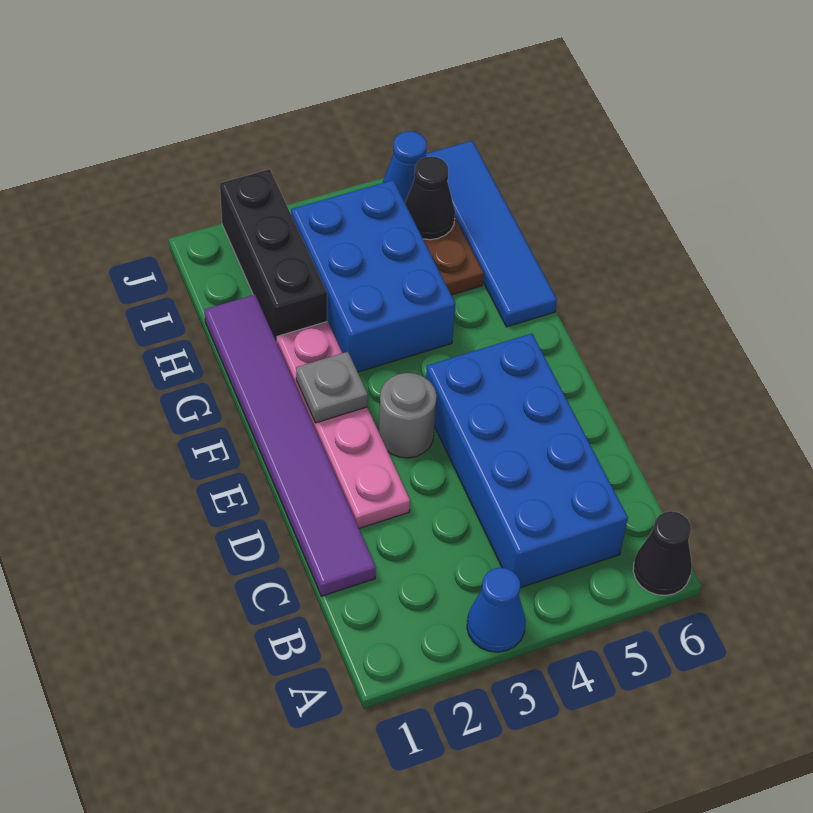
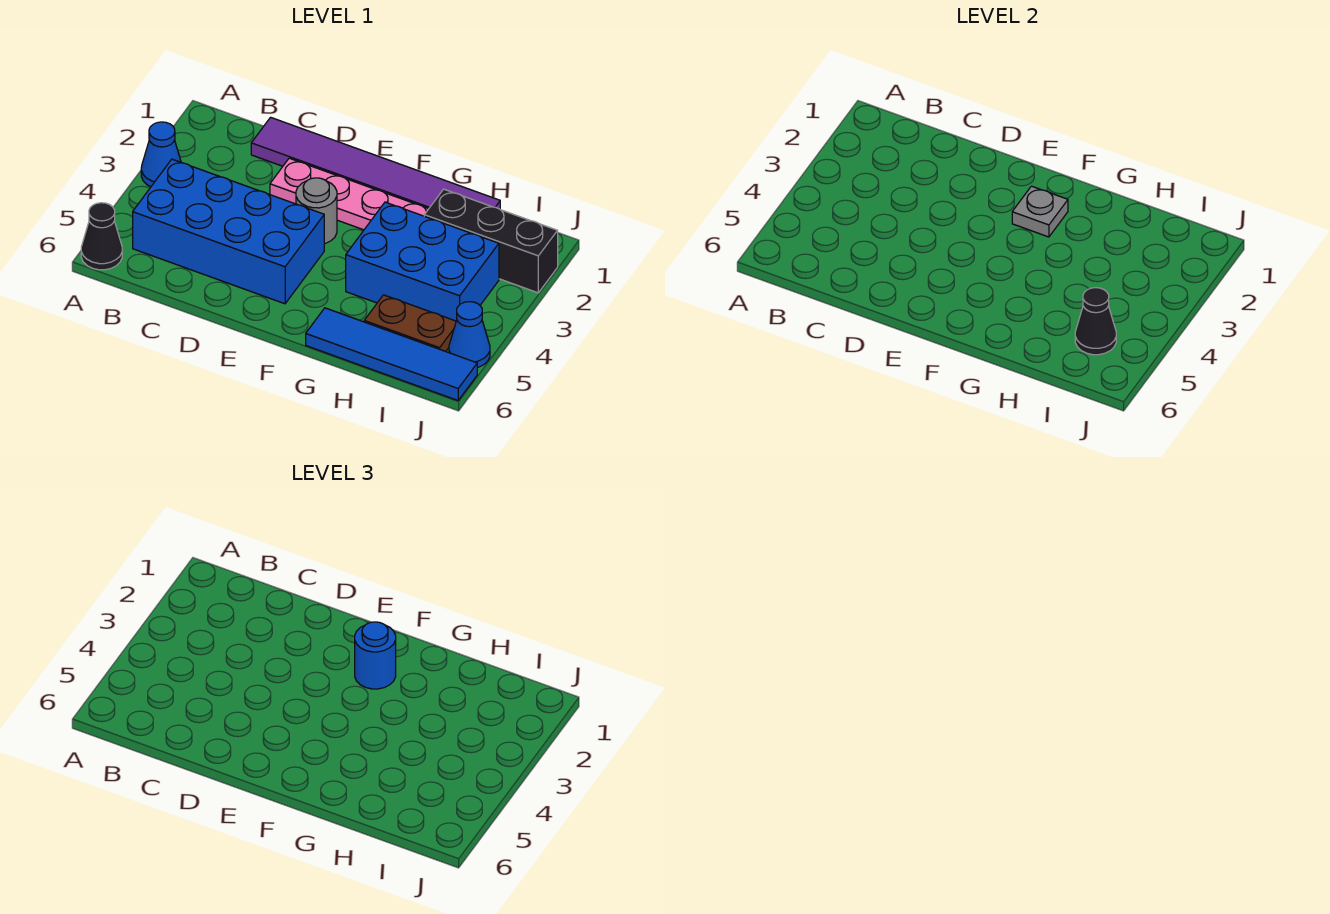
none -> blue round brick F2 level 3

